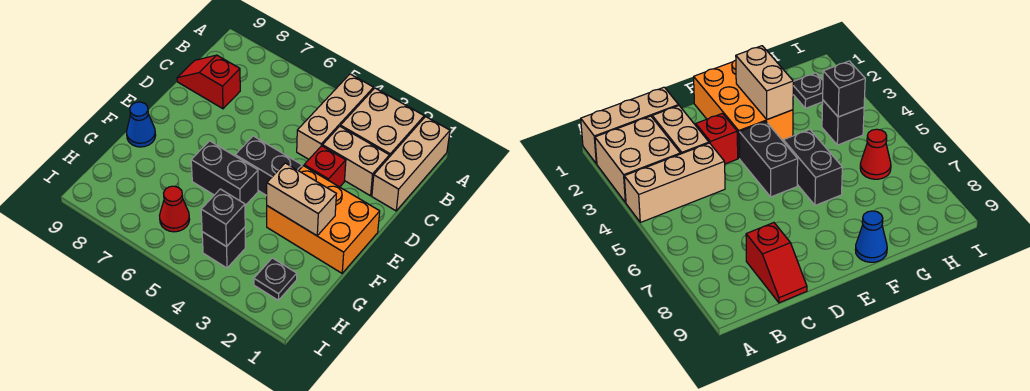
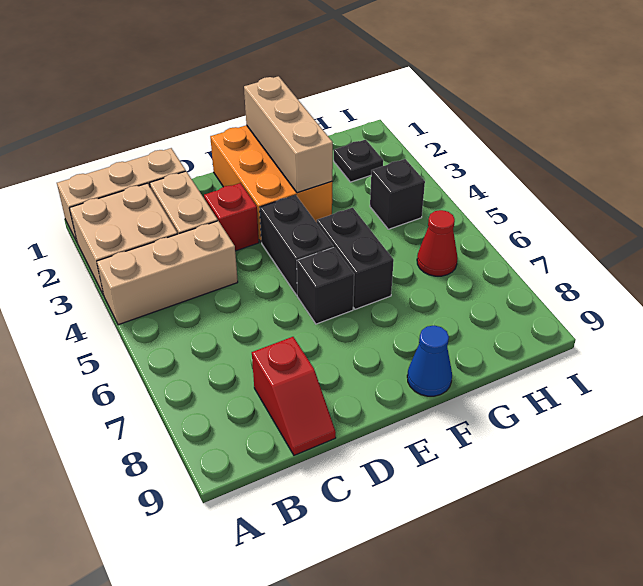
tan brick F2:F3 level 2 -> tan brick F1:F3 level 2
black brick H4 level 2 -> black brick E6 level 1

